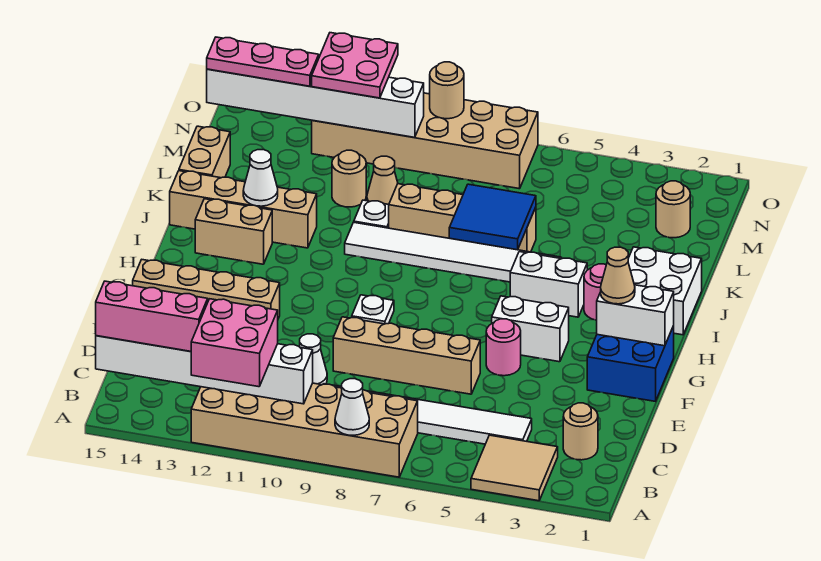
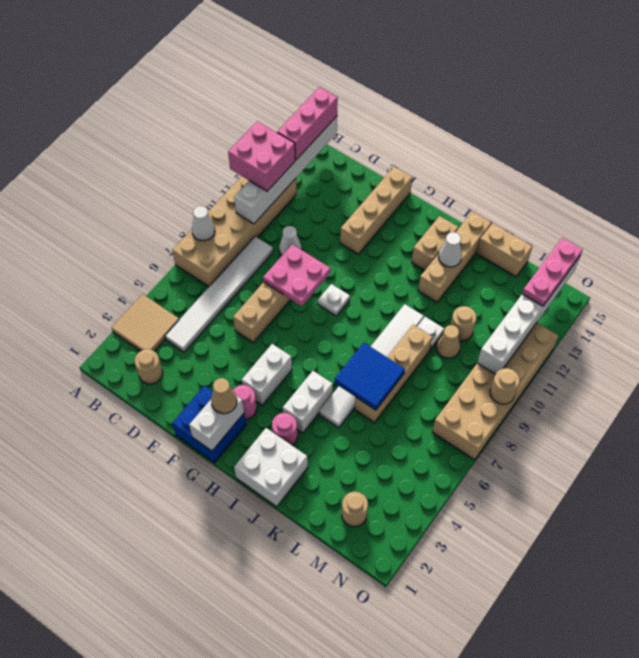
pink round brick F5 level 1 -> pink round brick G3 level 1
pink plate N11:O12 level 3 -> pink plate E8:F9 level 2

